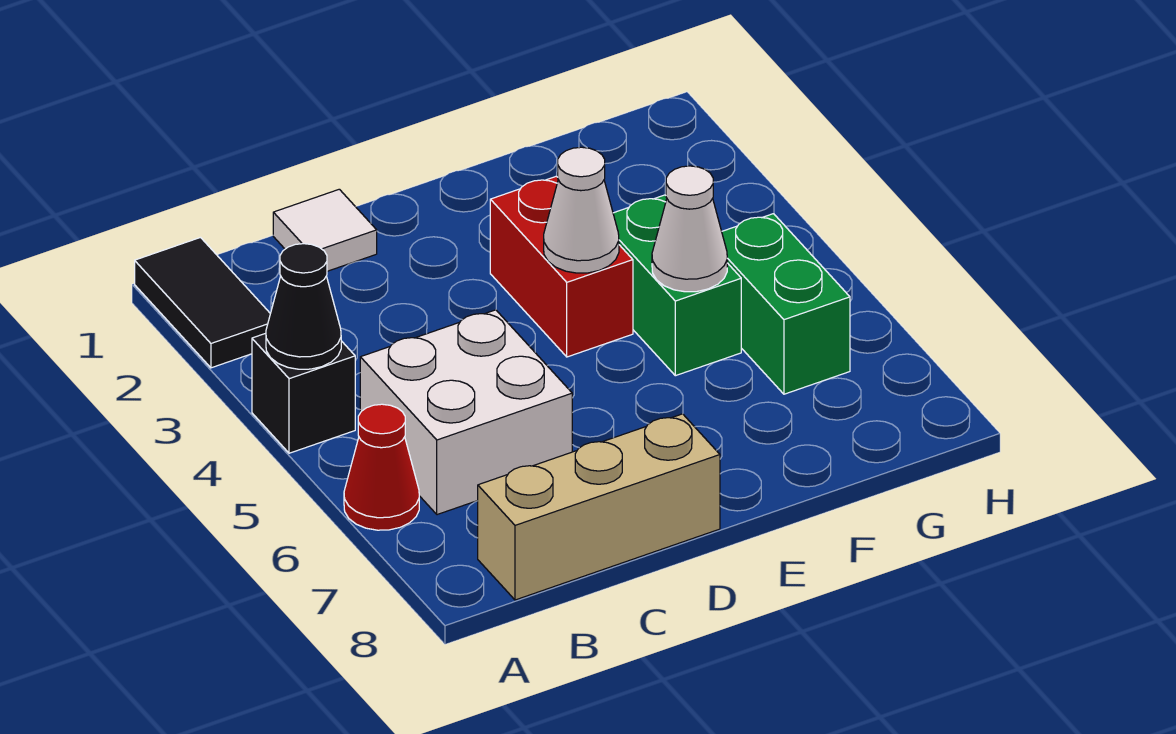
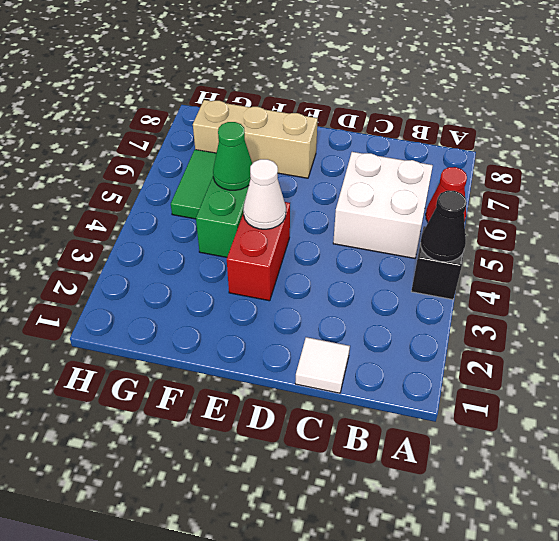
black tile A1:A2 level 1 -> none
tan brick B8:D8 level 1 -> tan brick E7:G7 level 1
white cone F5 level 2 -> green cone F5 level 2
green brick G5:G6 level 1 -> green tile G5:G6 level 1

